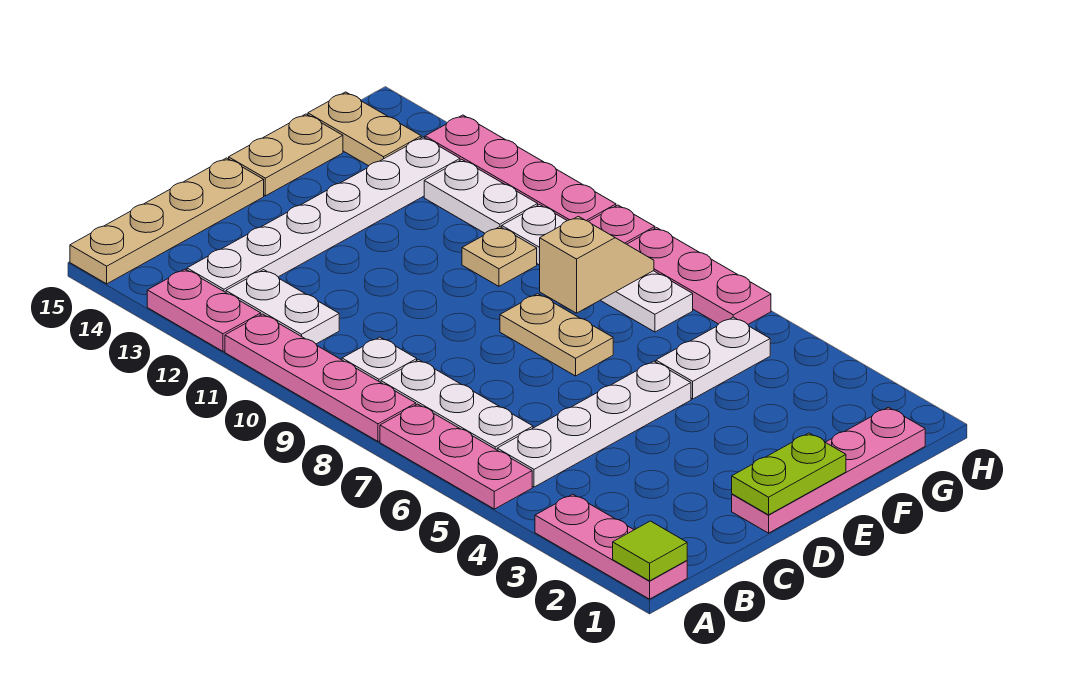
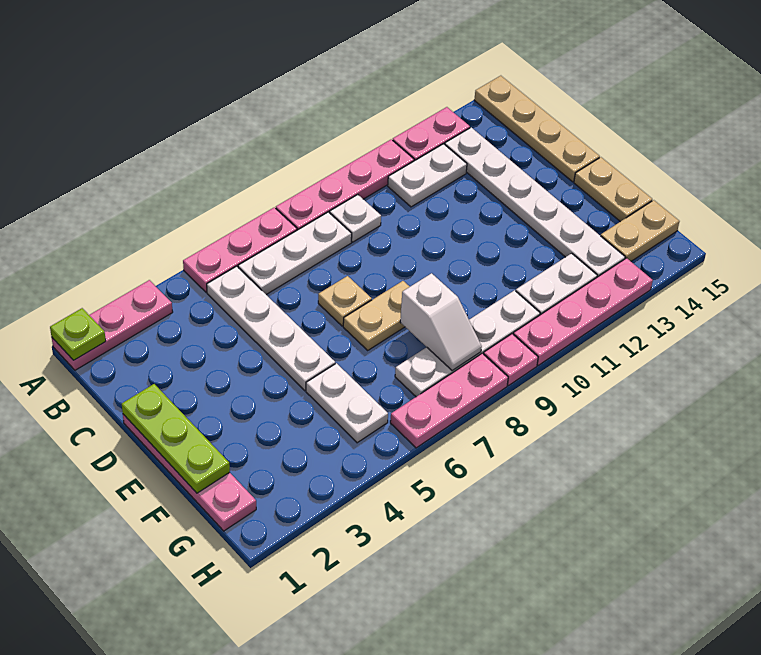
lime tile A1 level 2 -> lime plate A1 level 2
lime plate D1:E1 level 2 -> lime plate D1:F1 level 2
tan slope F8:G8 level 2 top F -> white slope F8:G8 level 2 top F
tan plate F10 level 1 -> tan plate D7 level 1

